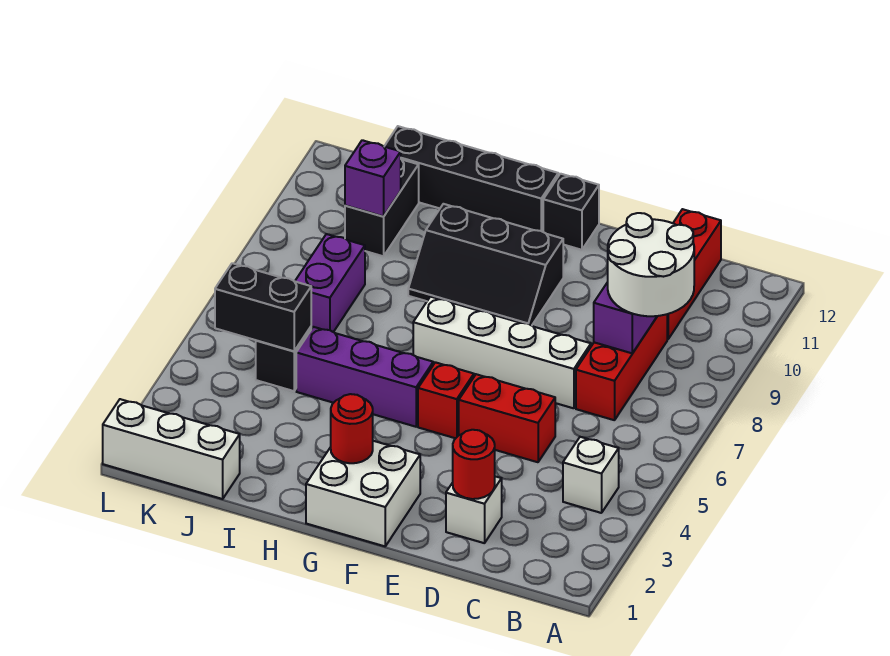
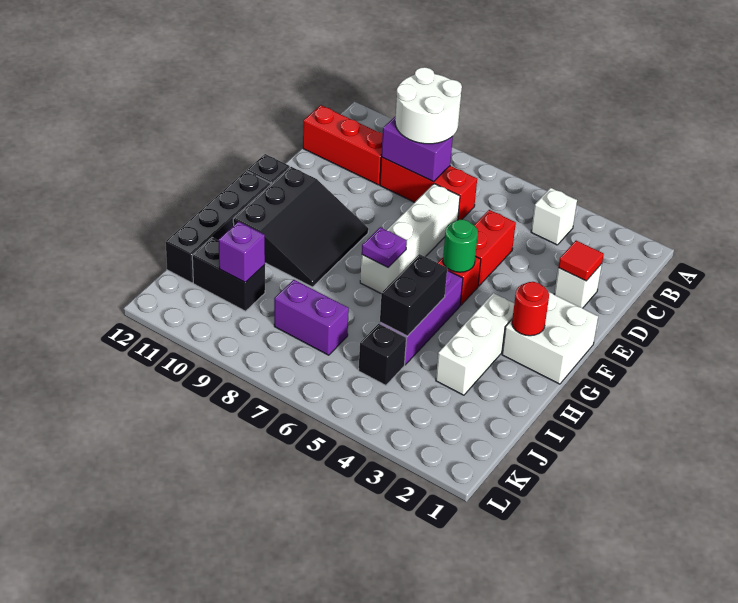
red round brick D2 level 2 -> red tile D2 level 2
none -> green round brick F5 level 2
black slope F9:H10 level 1 top 10 -> black slope F9:H11 level 1 top 11
none -> purple plate G7 level 2
white brick J1:L1 level 1 -> white brick G3:I3 level 1
black brick J5:K5 level 2 -> black brick H5:I5 level 2

